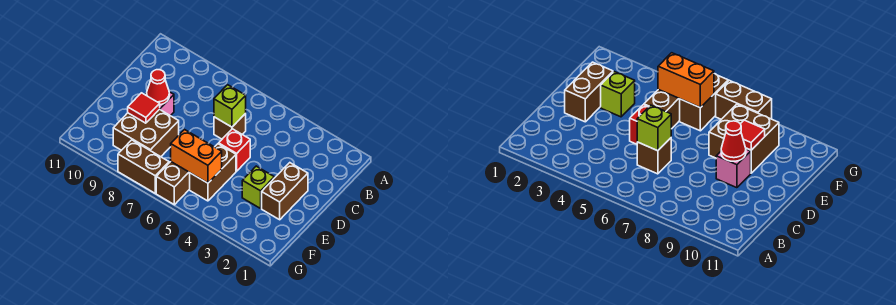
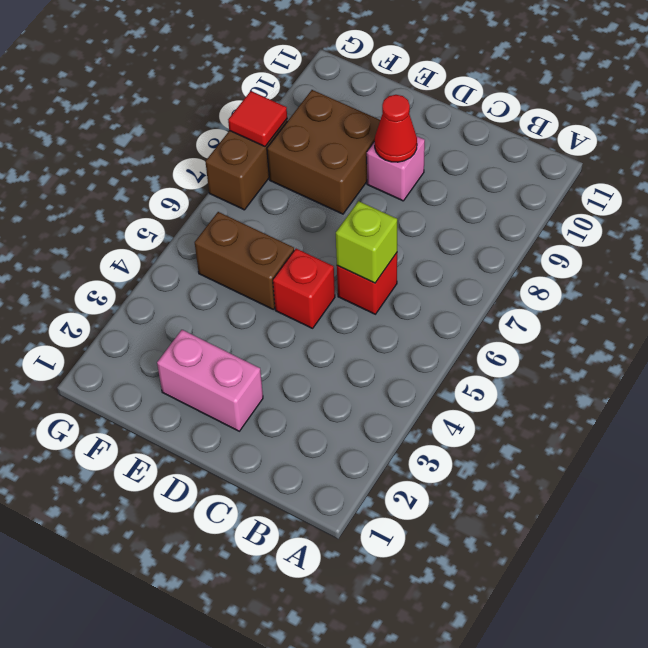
brown brick C6 level 1 -> red brick C6 level 1
brown brick D2:E2 level 1 -> pink brick D2:E2 level 1
lime brick E3 level 1 -> none
red tile E9 level 2 -> red tile G8 level 2
orange brick F5:F6 level 2 -> none
brown brick F6:G6 level 1 -> none

